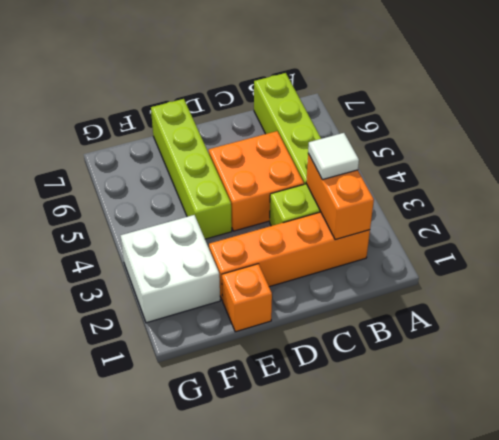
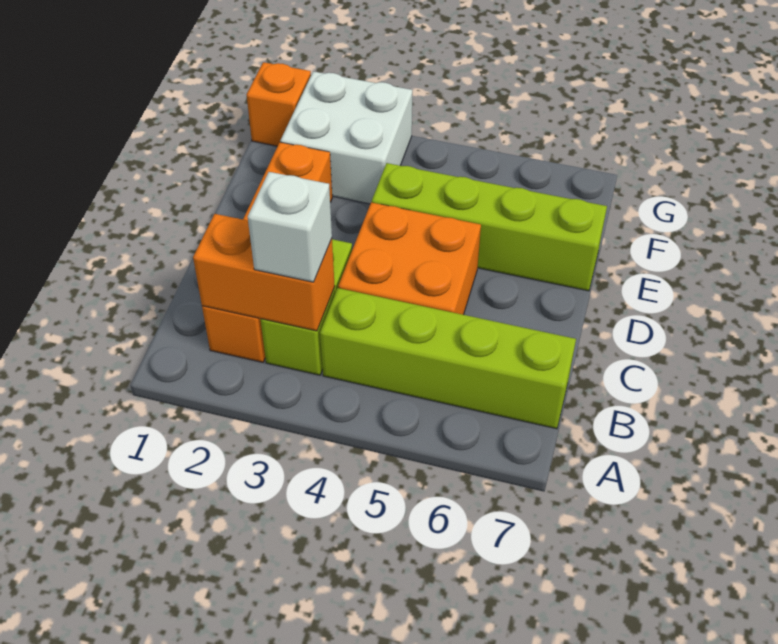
white tile B3 level 3 -> white brick B3 level 3
orange brick E1 level 1 -> orange brick G1 level 1

